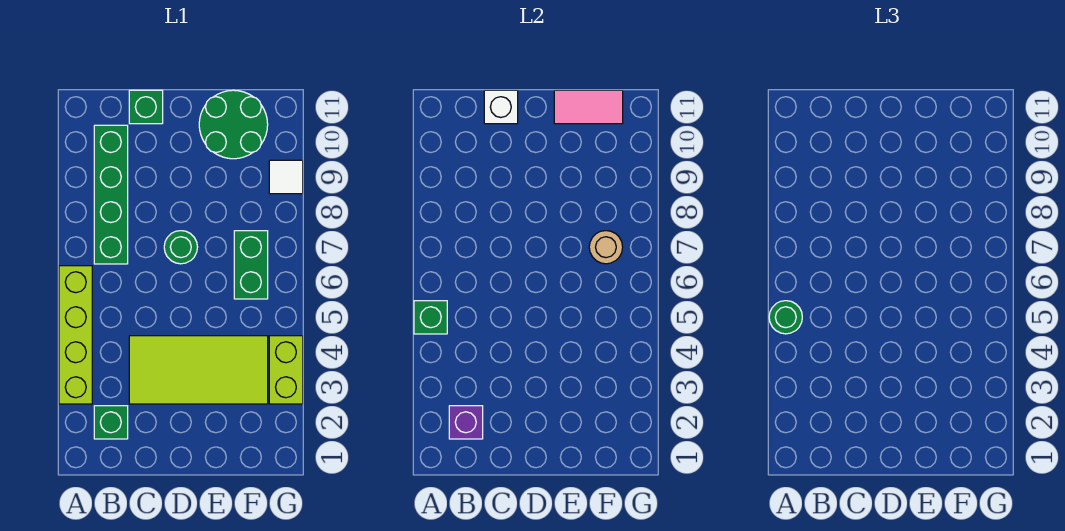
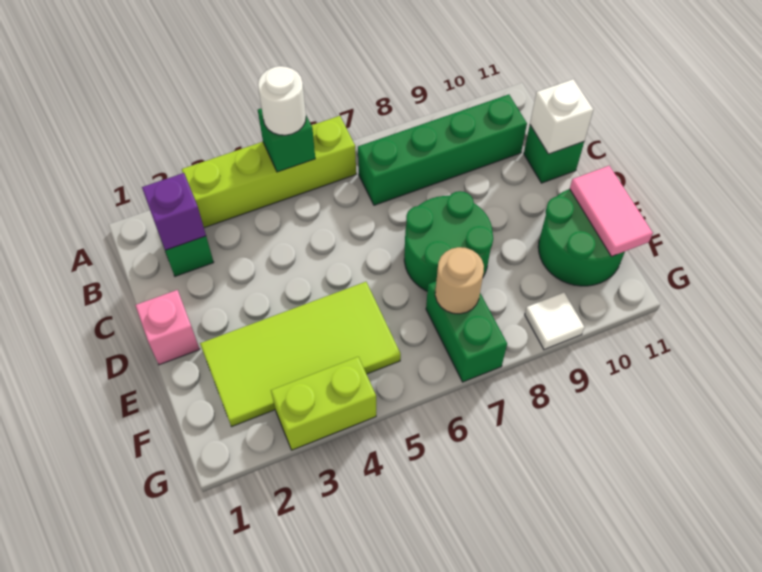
green round brick A5 level 3 -> white round brick A5 level 3
lime tile C3:F4 level 1 -> lime tile E2:F5 level 1
none -> pink brick D1 level 1
green round brick D7 level 1 -> green round brick D7:E8 level 1
green brick F6:F7 level 1 -> green brick F7:G7 level 1

